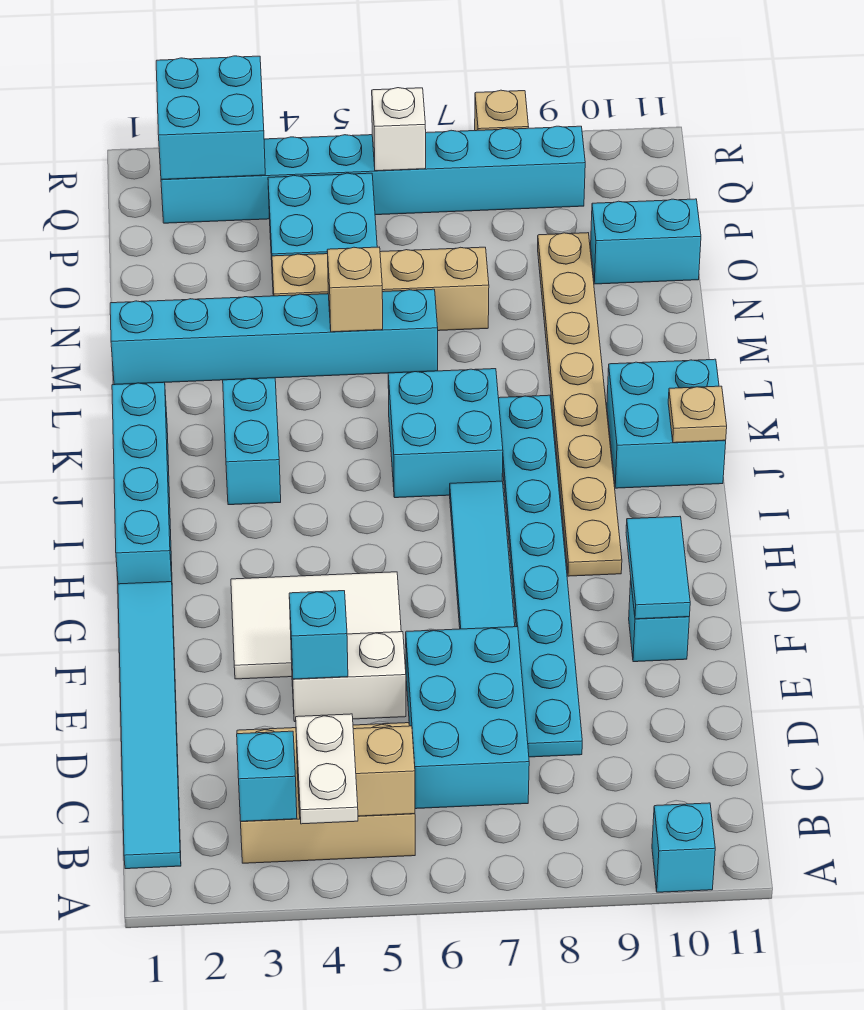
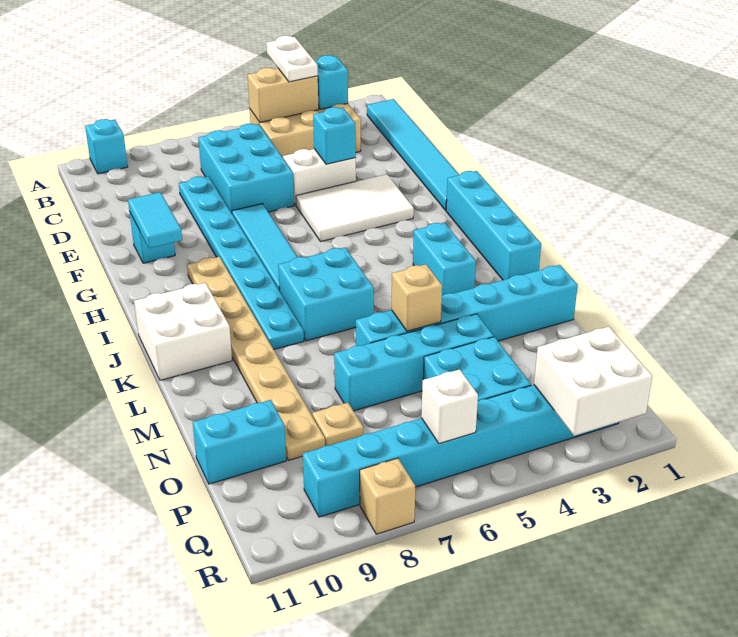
cyan brick J10:K11 level 1 -> white brick J10:K11 level 1
tan plate J11 level 2 -> tan plate O8 level 1
tan brick N4:N7 level 1 -> cyan brick N4:N7 level 1
cyan brick Q2:R3 level 2 -> white brick Q2:R3 level 2

